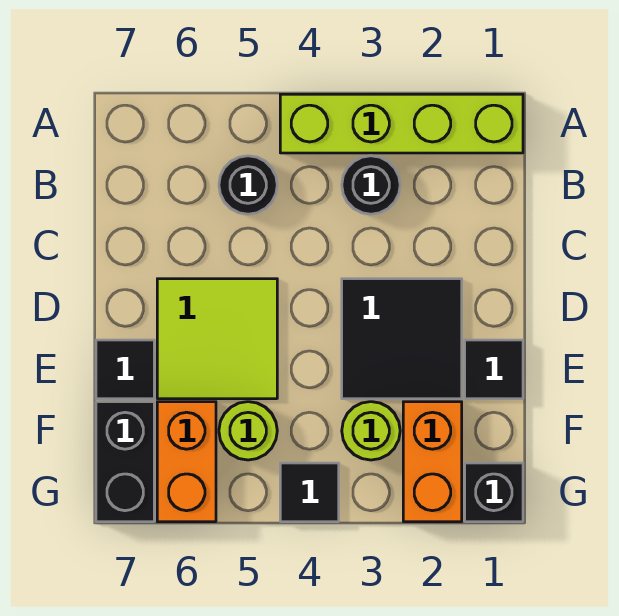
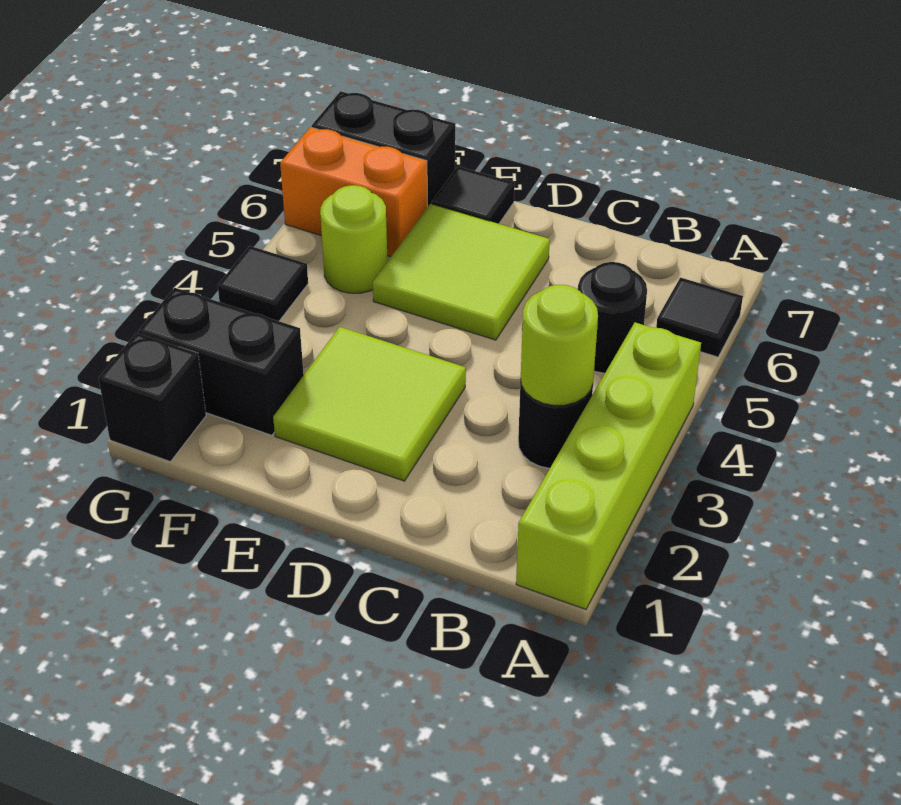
black tile D2:E3 level 1 -> lime tile D2:E3 level 1
black tile E1 level 1 -> black tile A6 level 1
orange brick F2:G2 level 1 -> black brick F2:G2 level 1
lime round brick F3 level 1 -> lime round brick B3 level 2

